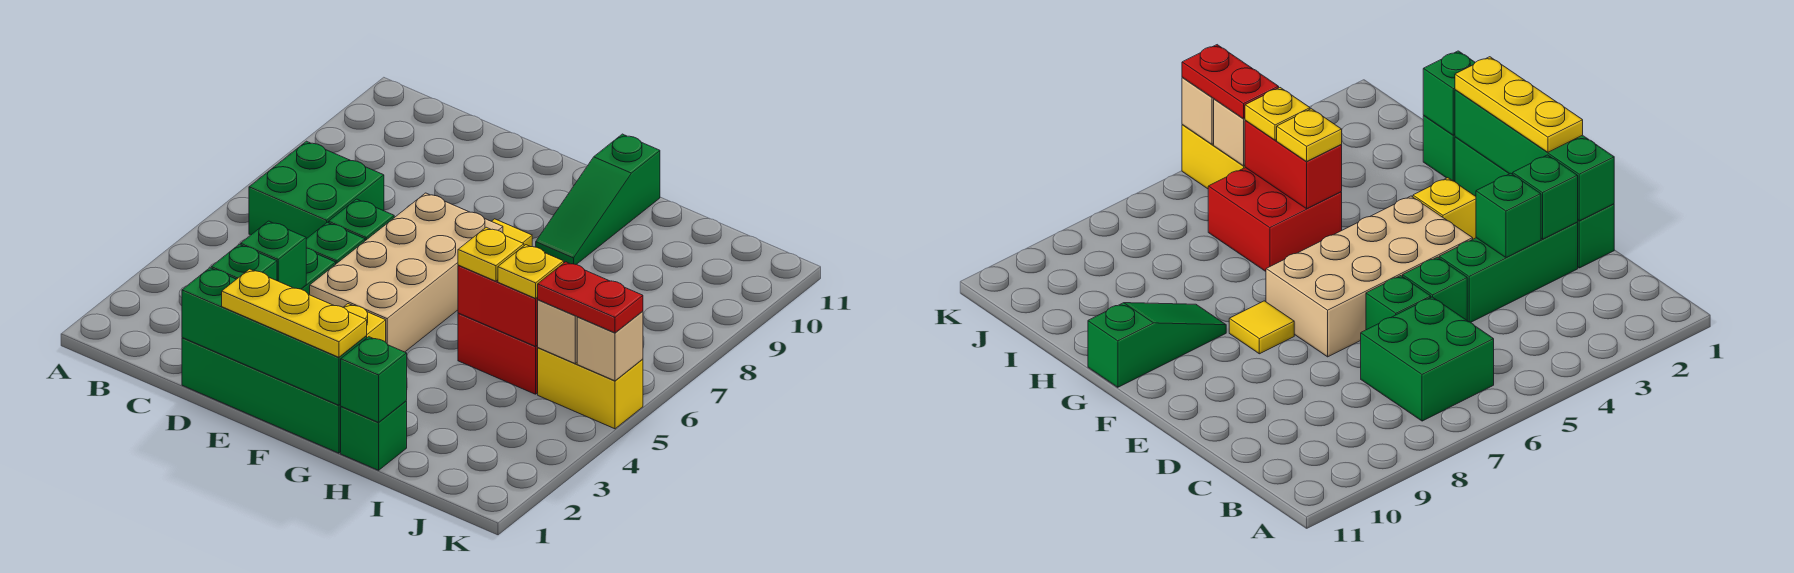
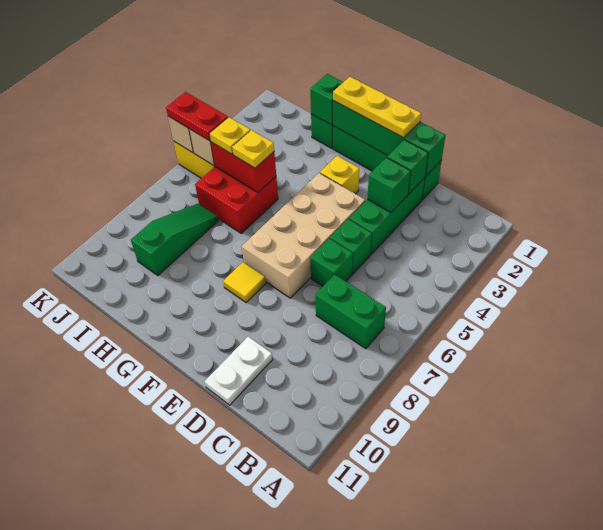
green brick B6:C7 level 1 -> green brick B7:C7 level 1
none -> white plate D10:D11 level 1
green slope G9:G11 level 1 top 11 -> green slope I7:I9 level 1 top 9

